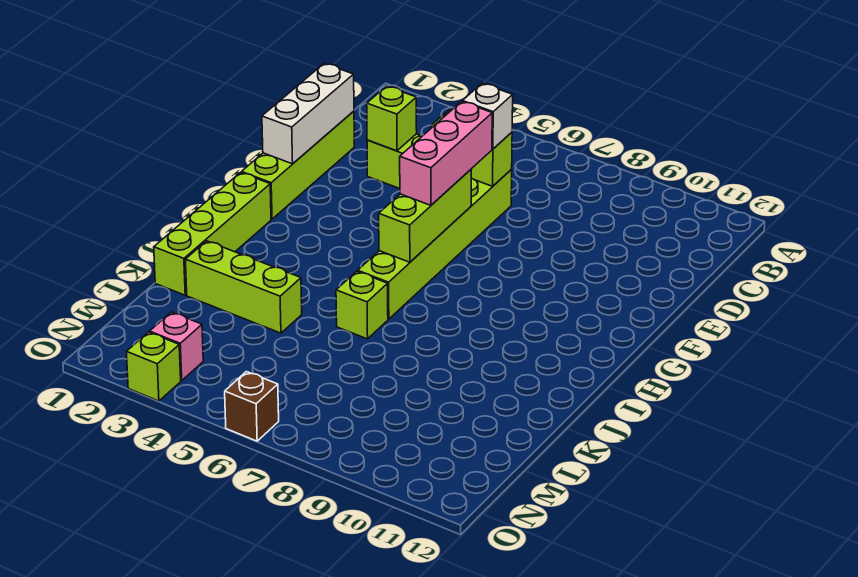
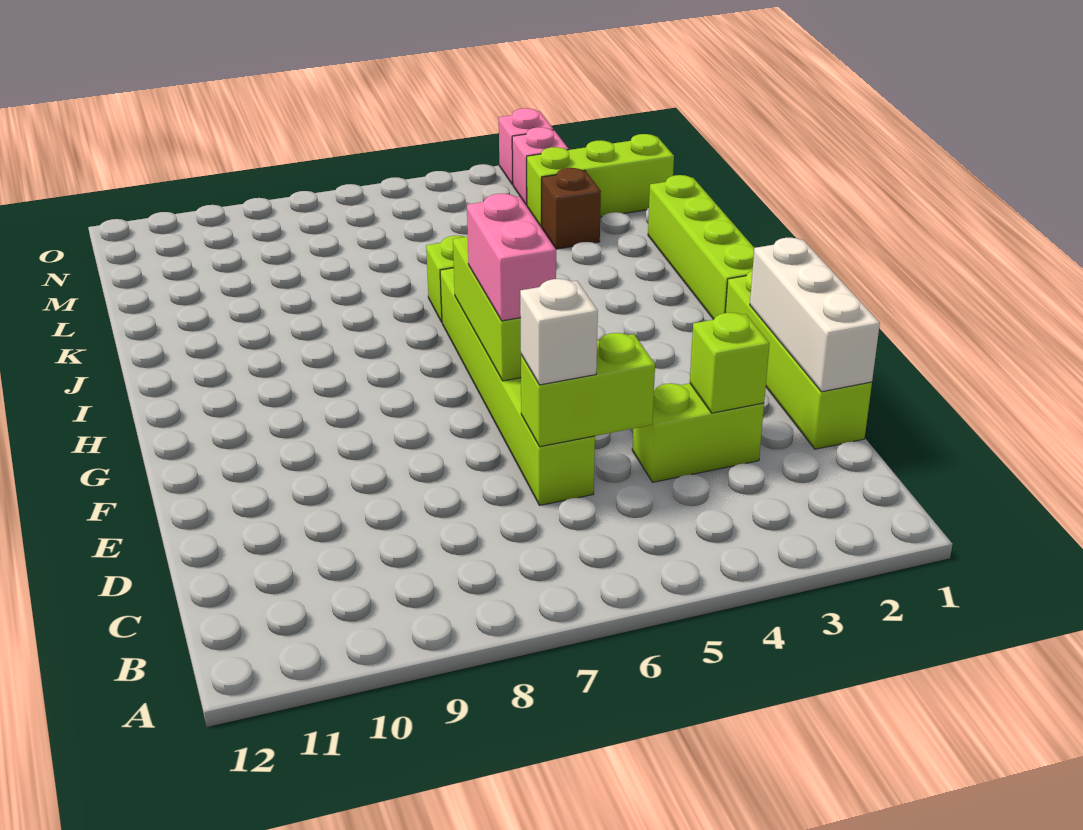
pink brick E6:G6 level 3 -> pink brick F6:G6 level 3
lime brick K2:K4 level 1 -> lime brick M1:M3 level 1
lime brick O3 level 1 -> pink brick O3 level 1
brown brick O6 level 1 -> brown brick L3 level 1

